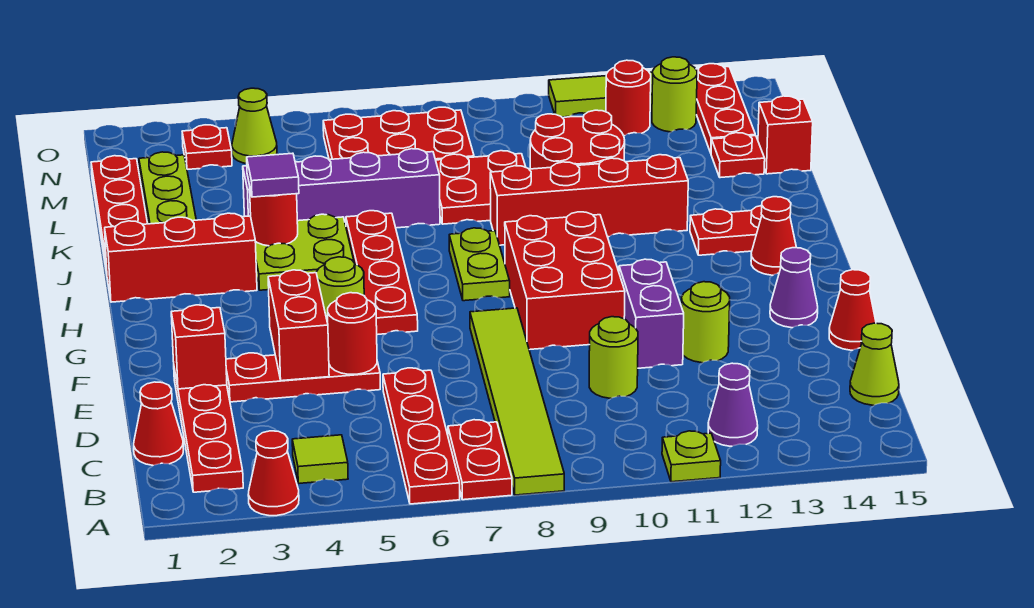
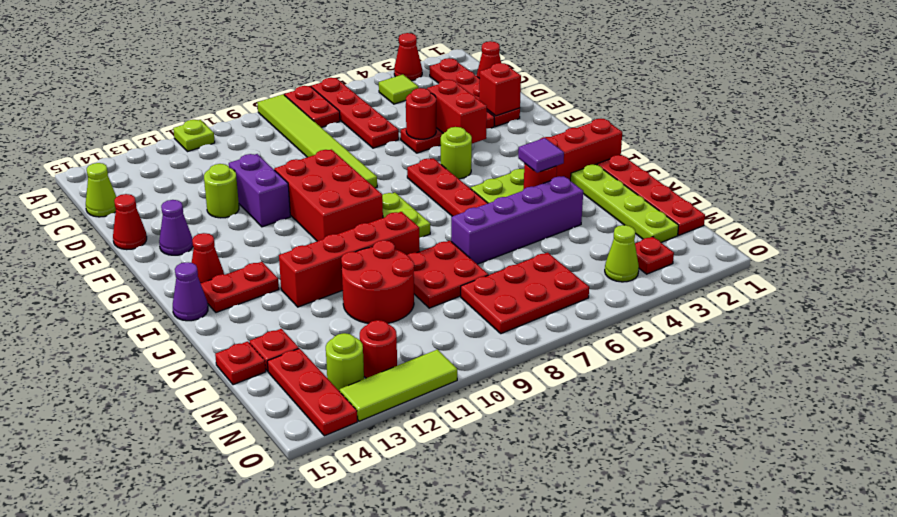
purple cone B12 level 1 -> purple cone I15 level 1
lime round brick D10 level 1 -> none
red brick L15 level 1 -> red plate L15 level 1

